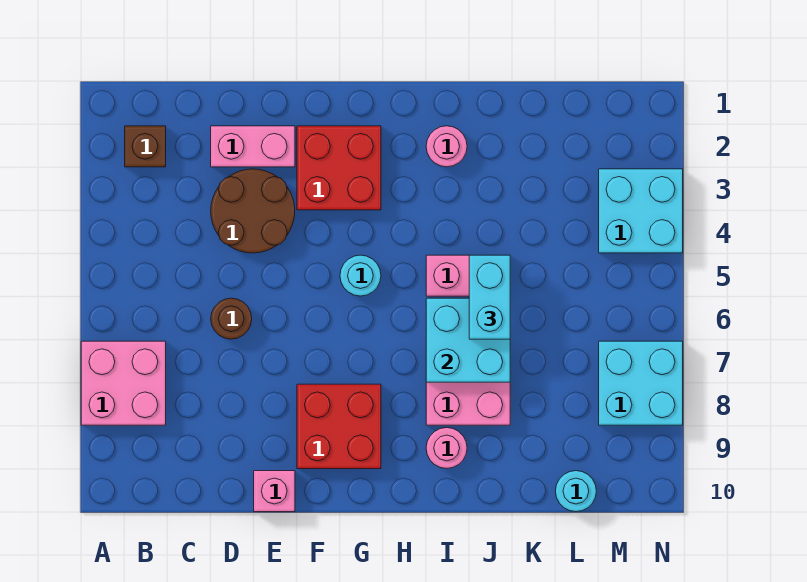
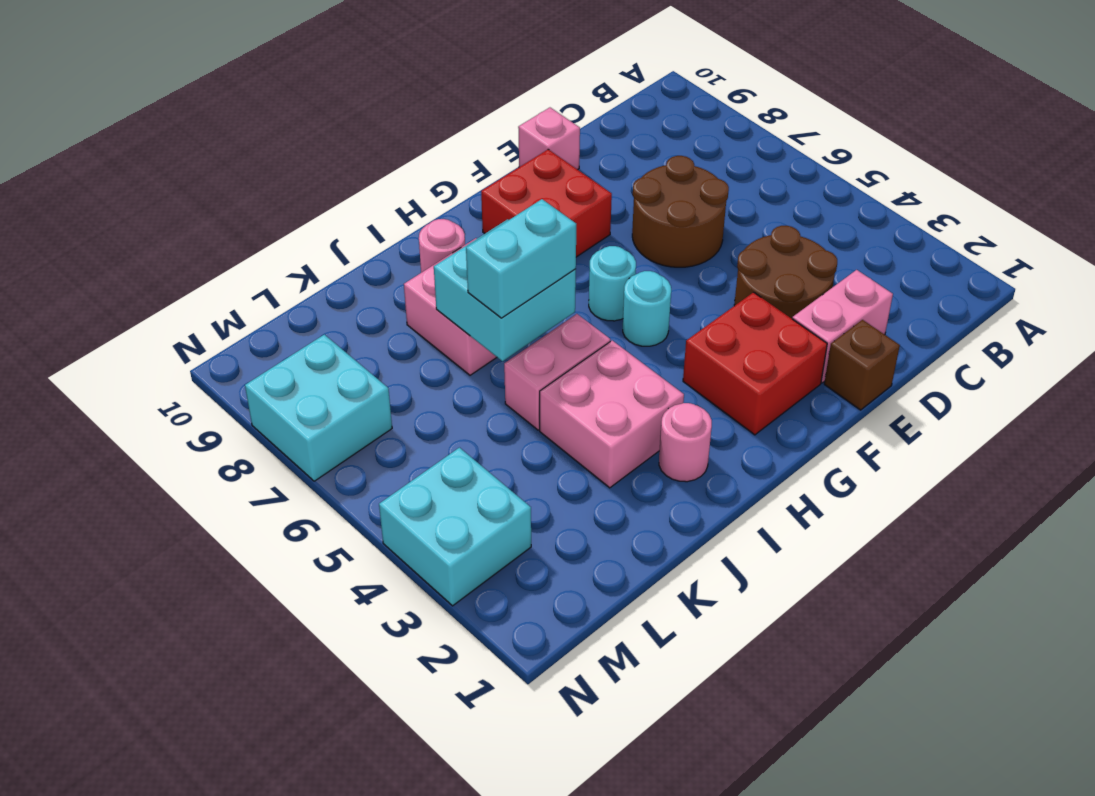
pink brick A7:B8 level 1 -> pink brick I3:J4 level 1
brown brick B2 level 1 -> brown brick E1 level 1
brown round brick D6 level 1 -> brown round brick D6:E7 level 1
cyan brick J5:J6 level 3 -> cyan brick I6:J6 level 3
cyan round brick L10 level 1 -> cyan round brick G6 level 1

